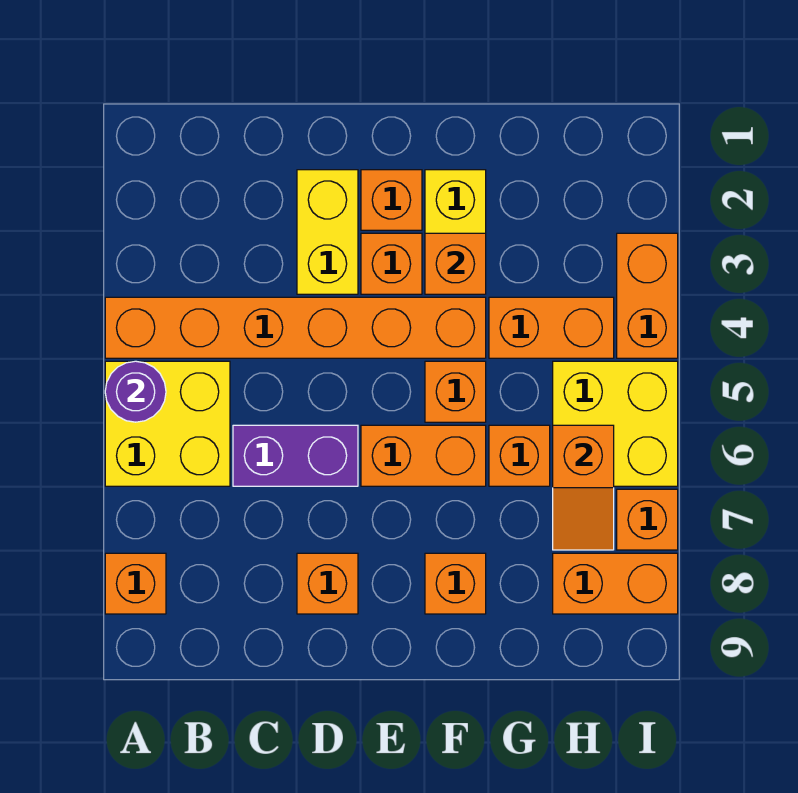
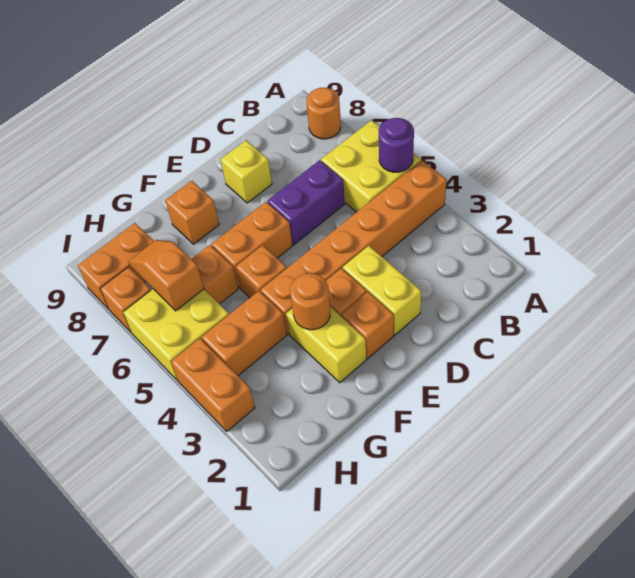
orange brick A8 level 1 -> orange round brick A8 level 1
orange brick D8 level 1 -> yellow brick D8 level 1
orange brick F3 level 2 -> orange round brick F3 level 2

